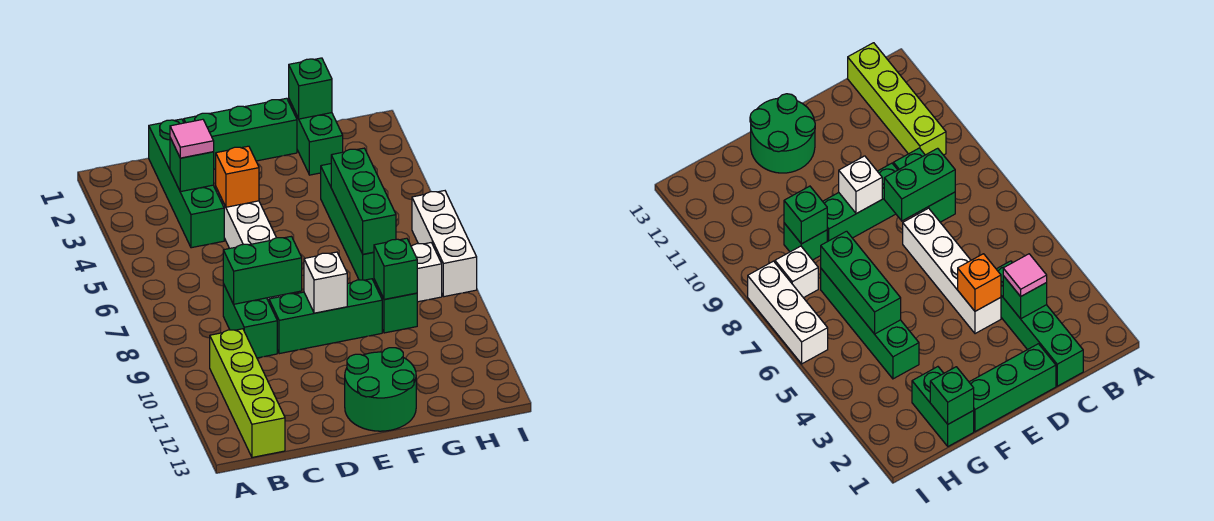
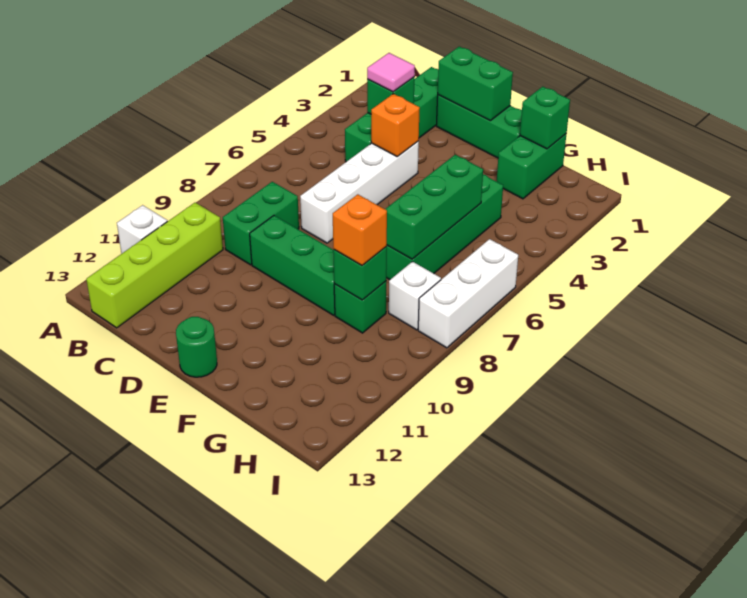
green brick C8:D8 level 2 -> green brick D1:E1 level 2
white brick E9 level 2 -> white brick A11 level 1
green round brick E12:F13 level 1 -> green round brick E13 level 1
none -> orange brick G9 level 3

